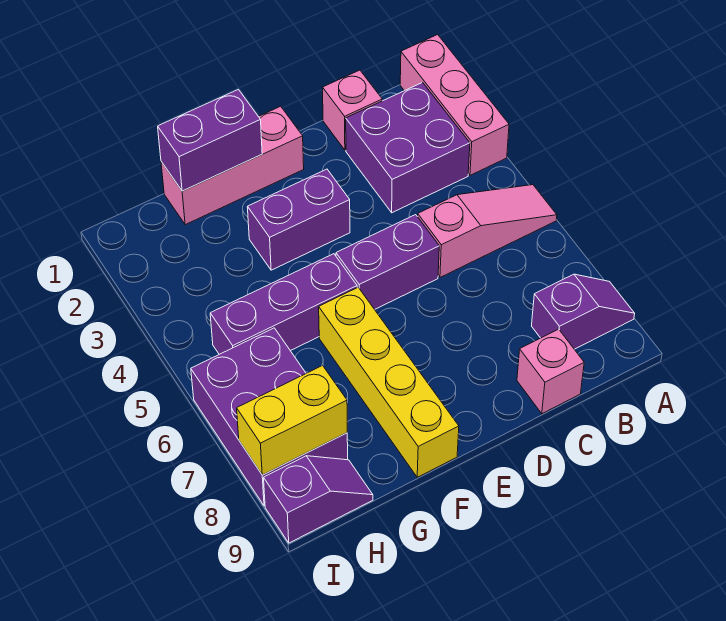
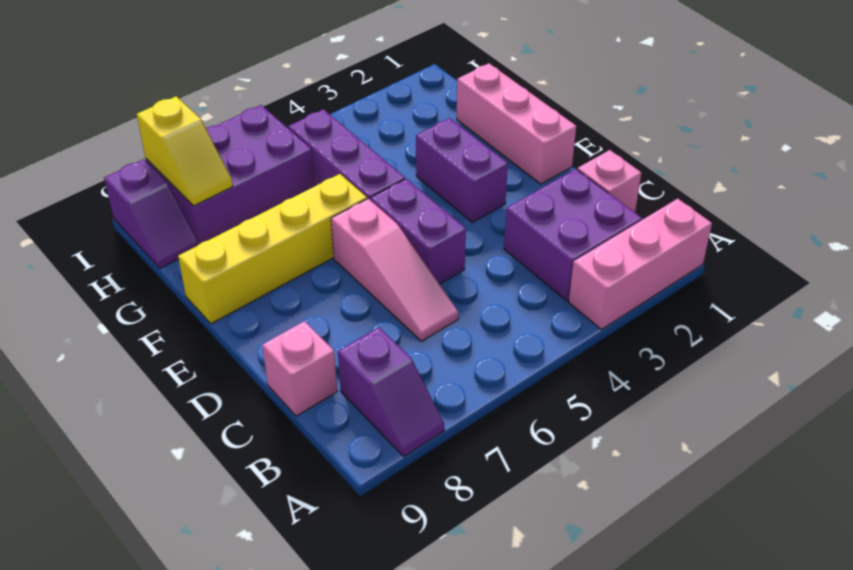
pink slope A5:C5 level 1 top C -> pink slope C6:E6 level 1 top E
purple brick F1:G1 level 2 -> none
yellow brick H8:I8 level 2 -> yellow slope H8:I8 level 2 top I

